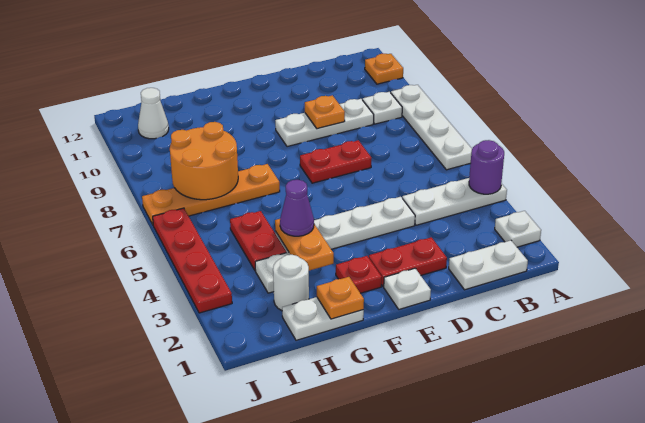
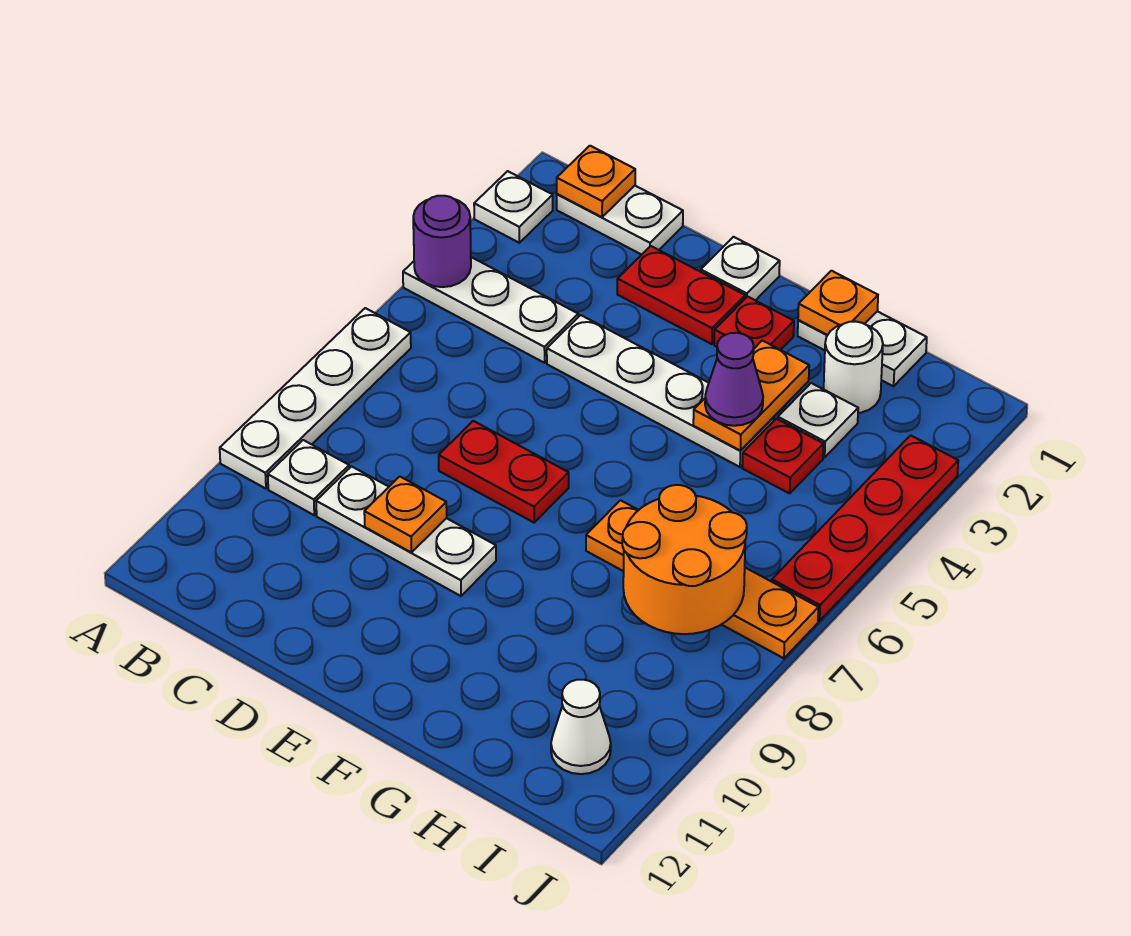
orange plate A11 level 1 -> orange plate B1 level 2
red plate H4:H5 level 1 -> red plate H4 level 1

